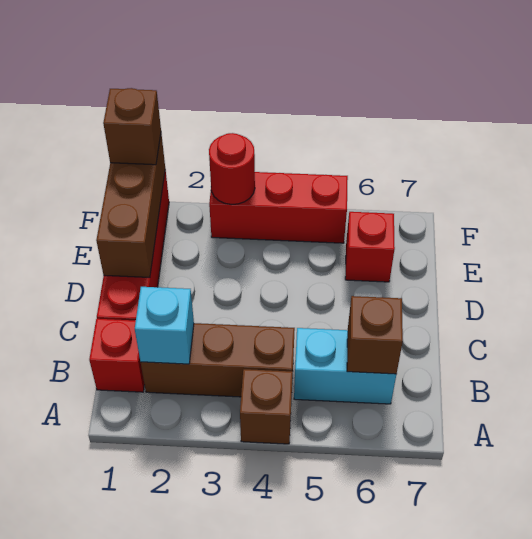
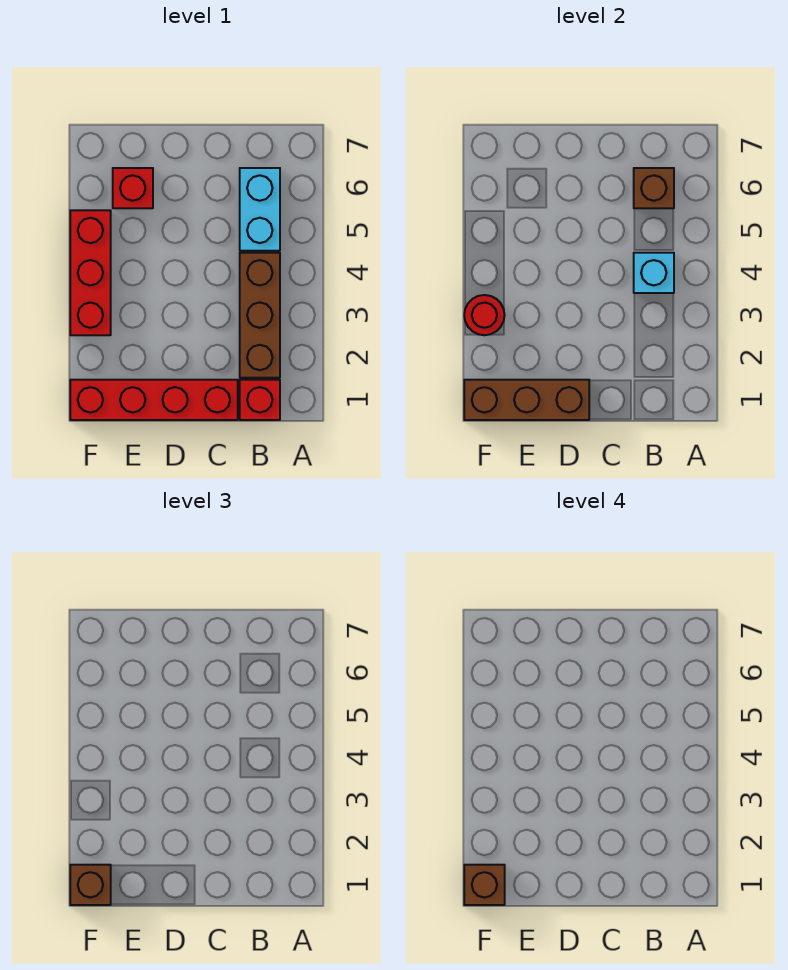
brown brick A4 level 1 -> brown brick F1 level 4
cyan brick B2 level 2 -> cyan brick B4 level 2

